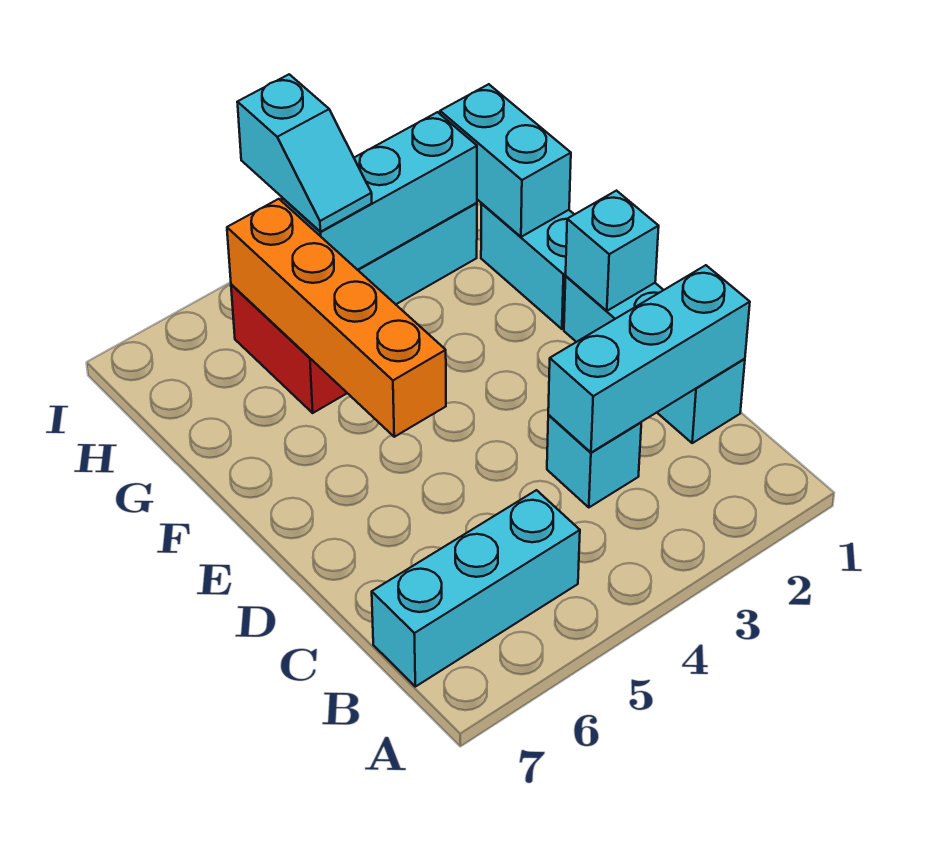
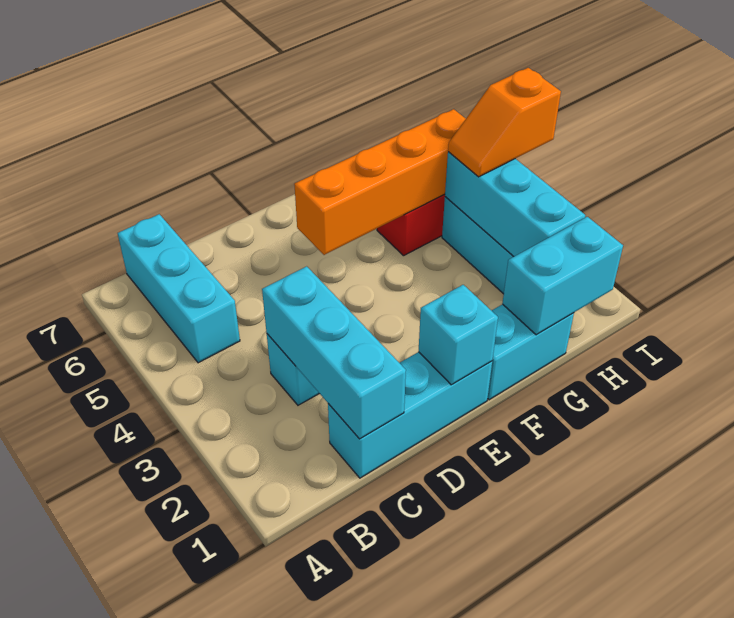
cyan slope H4:I4 level 3 top I -> orange slope H4:I4 level 3 top I

